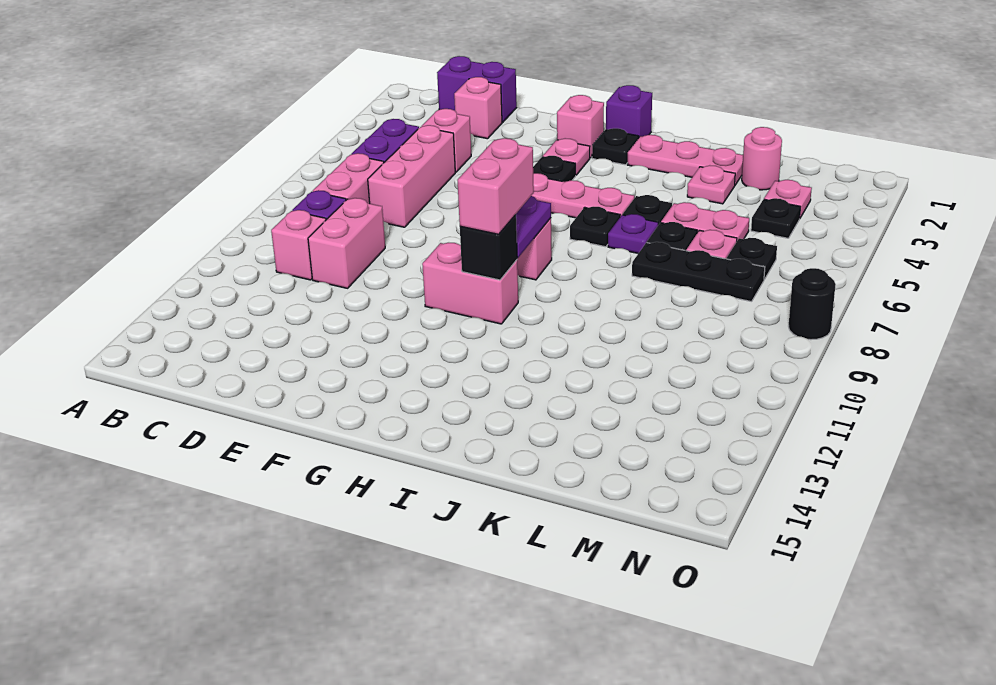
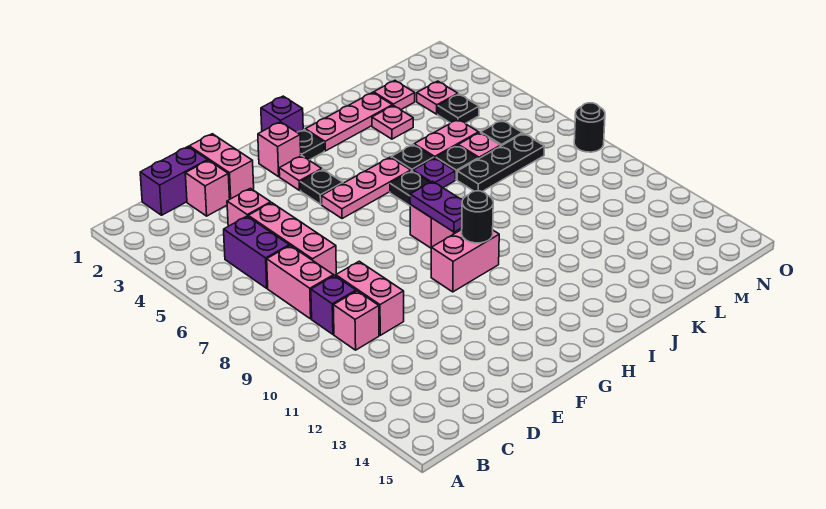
pink brick H9:H10 level 3 -> pink brick E1:E2 level 1
black brick H10 level 2 -> black round brick H10 level 2
pink round brick L2 level 1 -> pink plate L2 level 1

